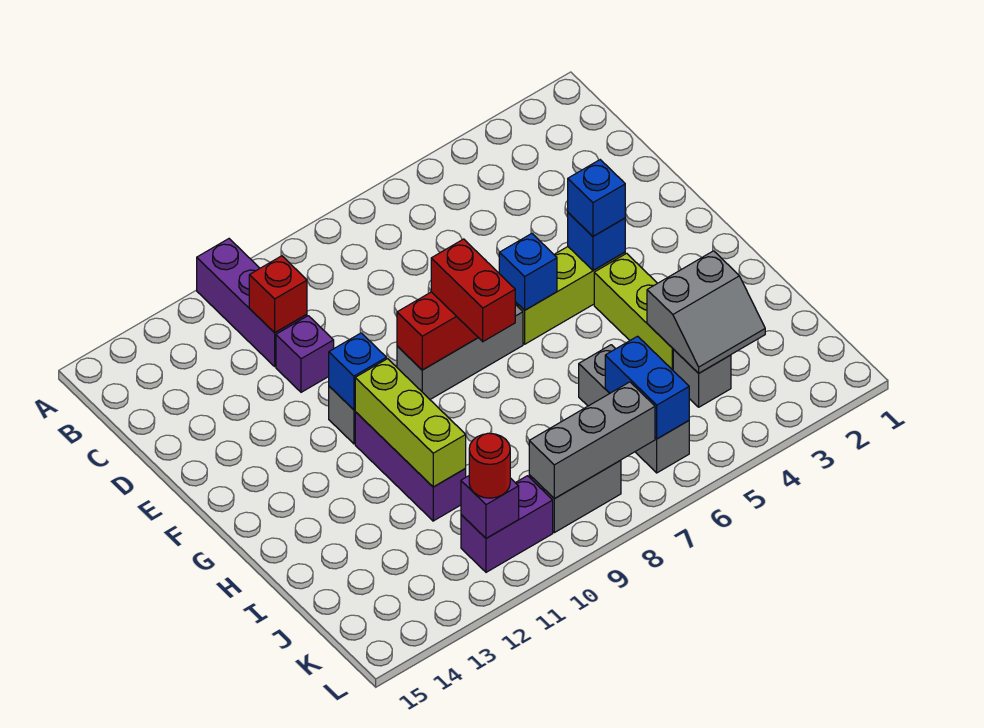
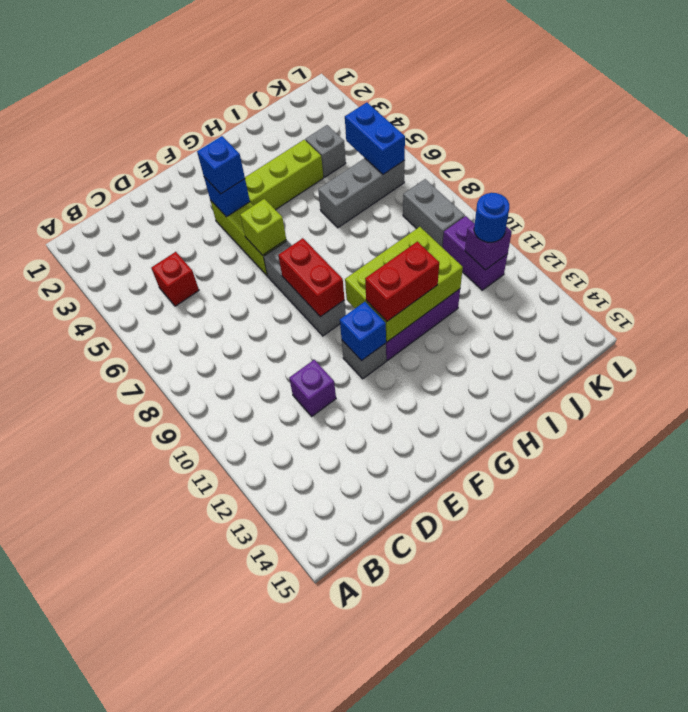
purple brick A11:C11 level 1 -> none
red brick C11 level 2 -> red brick C5 level 1
blue brick F6 level 2 -> lime brick F6 level 2
red brick F8:G8 level 3 -> red brick G11:H11 level 3
lime brick G11:I11 level 2 -> lime brick G10:I11 level 2
grey slope I3:J4 level 2 top I -> none
blue brick J6:K6 level 2 -> blue brick K5:K6 level 2
grey brick K7:K9 level 2 -> none
red round brick K11 level 3 -> blue round brick K11 level 3

